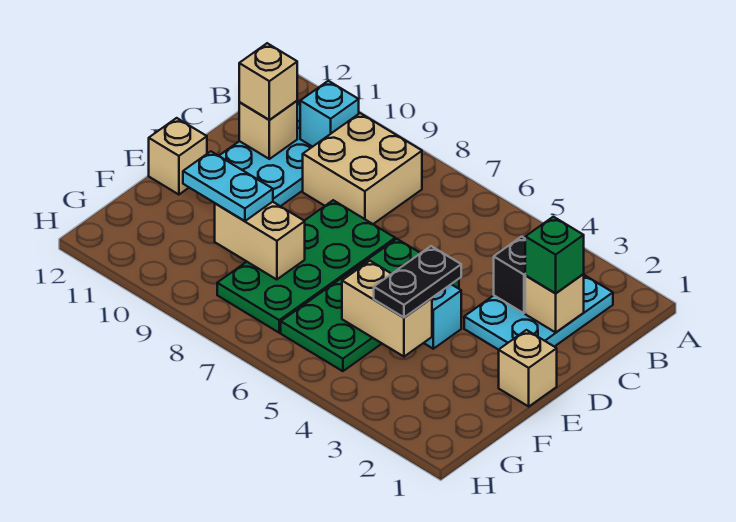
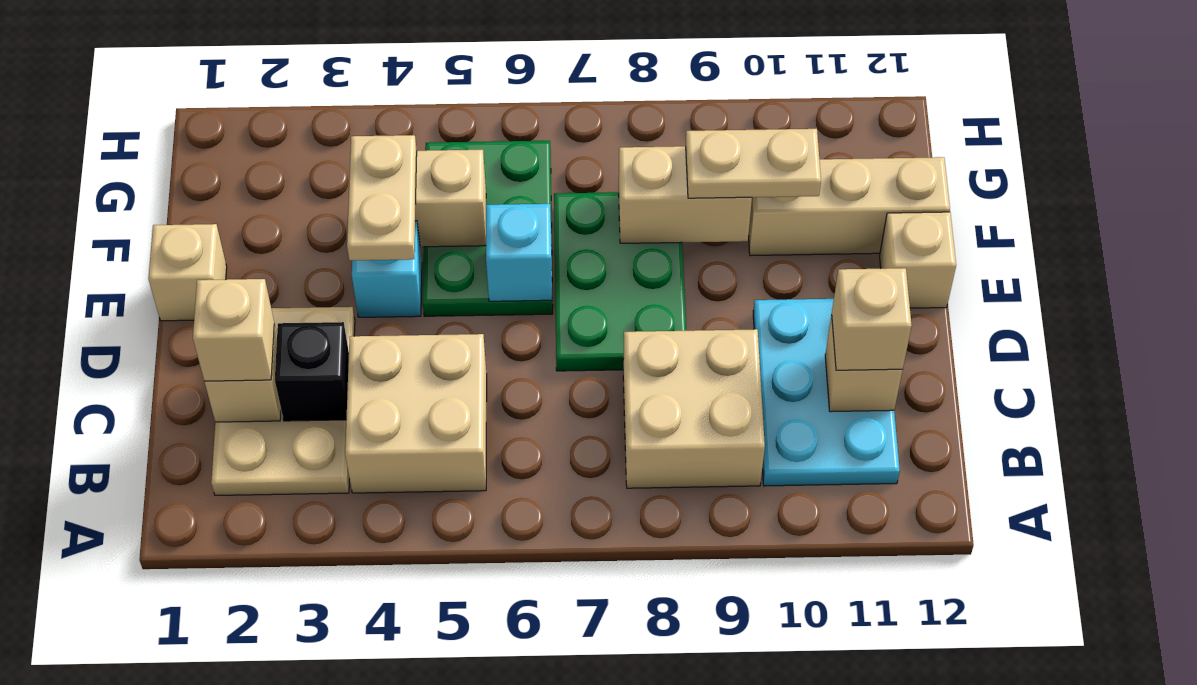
cyan plate B2:D3 level 1 -> tan plate B2:D3 level 1
none -> tan brick B4:C5 level 1
cyan brick B10 level 2 -> cyan brick E6 level 2
green brick C2 level 3 -> tan brick C2 level 3
green plate D5:G6 level 1 -> green plate E5:G6 level 1
green plate D7:G8 level 1 -> green plate D7:F8 level 1
black plate E4:F4 level 3 -> tan plate E4:F4 level 3
cyan plate F9:F10 level 3 -> tan plate F9:F10 level 3
none -> tan brick F10:F12 level 1

